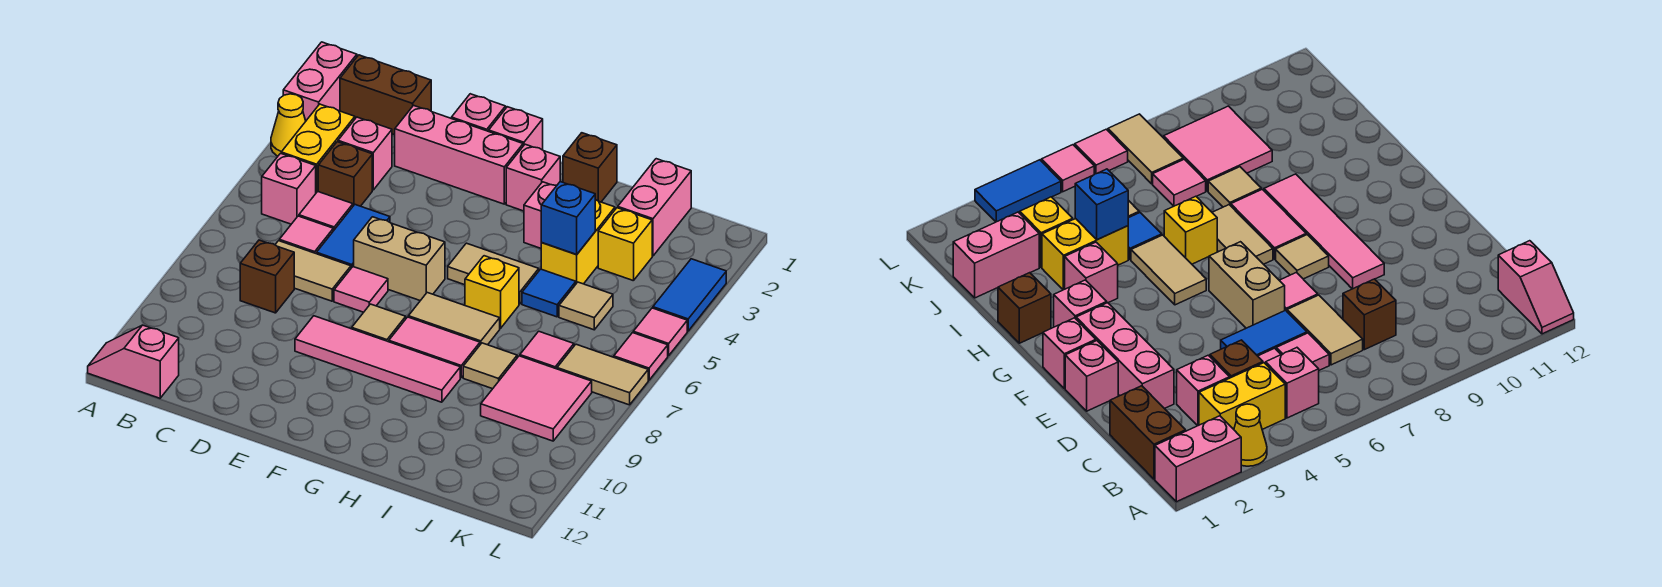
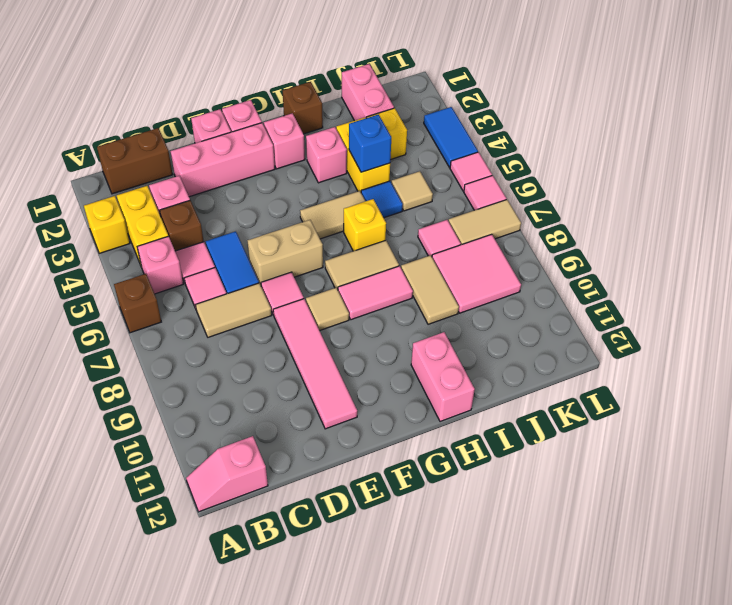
pink brick A1:A2 level 1 -> pink brick H11:H12 level 1
yellow cone A3 level 1 -> yellow brick A3 level 1
brown brick C8 level 1 -> brown brick A6 level 1
pink tile E9:H9 level 1 -> pink tile E8:E11 level 1
tan tile I8 level 1 -> tan tile I8:I9 level 1

